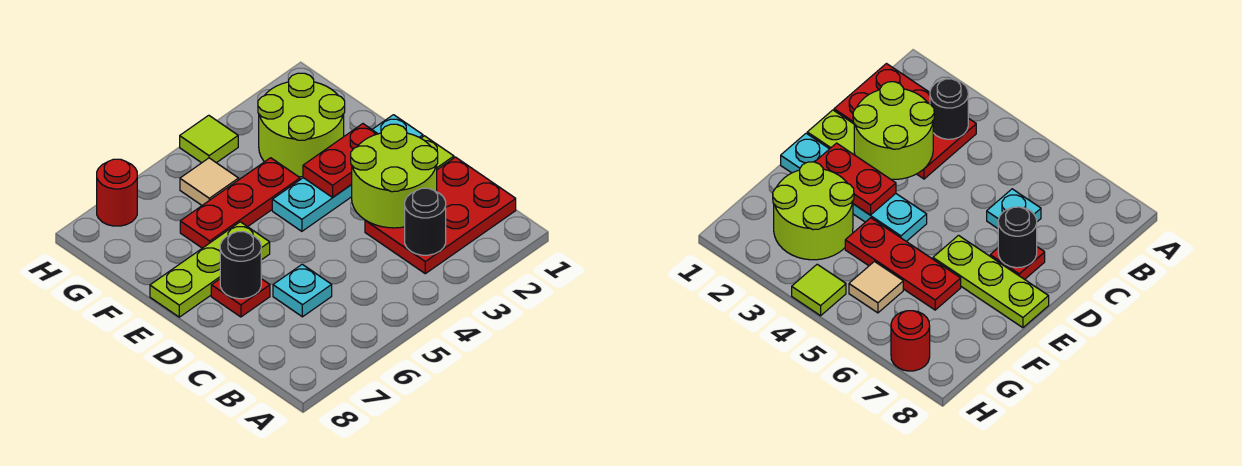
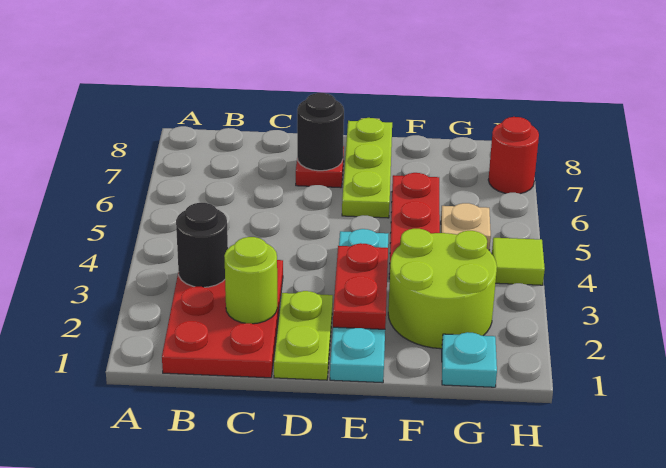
lime round brick C2:D3 level 2 -> lime round brick C2 level 2
cyan plate C6 level 1 -> cyan plate G1 level 1
tan tile G5 level 1 -> tan plate G5 level 1

